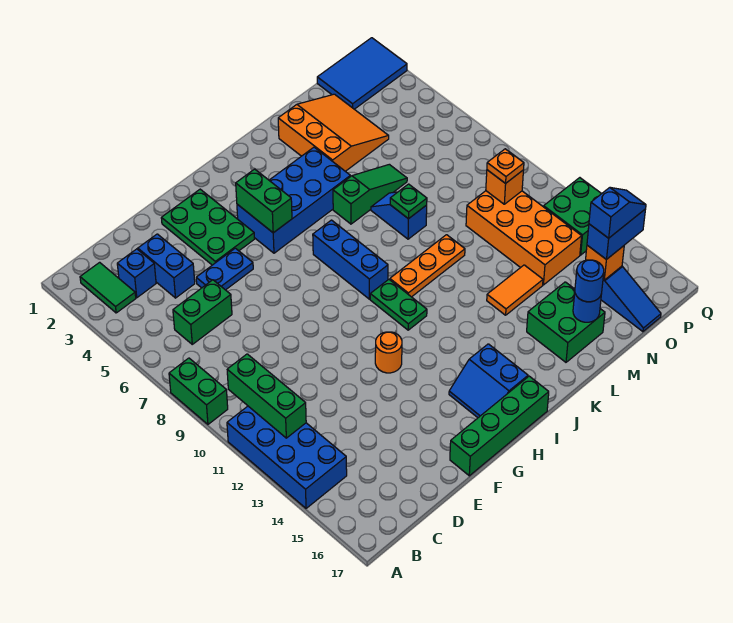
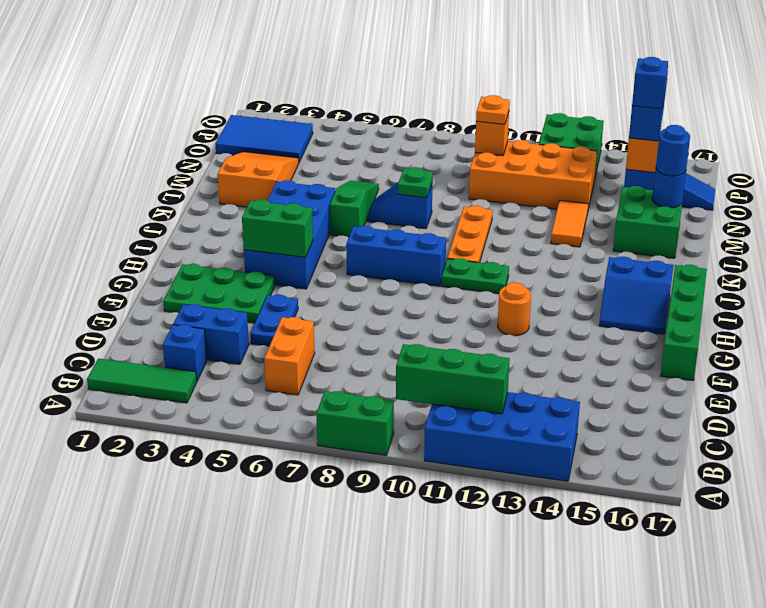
green tile B2:B3 level 1 -> green tile B1:B3 level 1
green brick C6:D6 level 1 -> orange brick C6:D6 level 1
orange slope L2:N4 level 1 top L -> orange slope L2:N3 level 1 top L
blue tile O1:Q2 level 1 -> blue tile O1:P3 level 1

